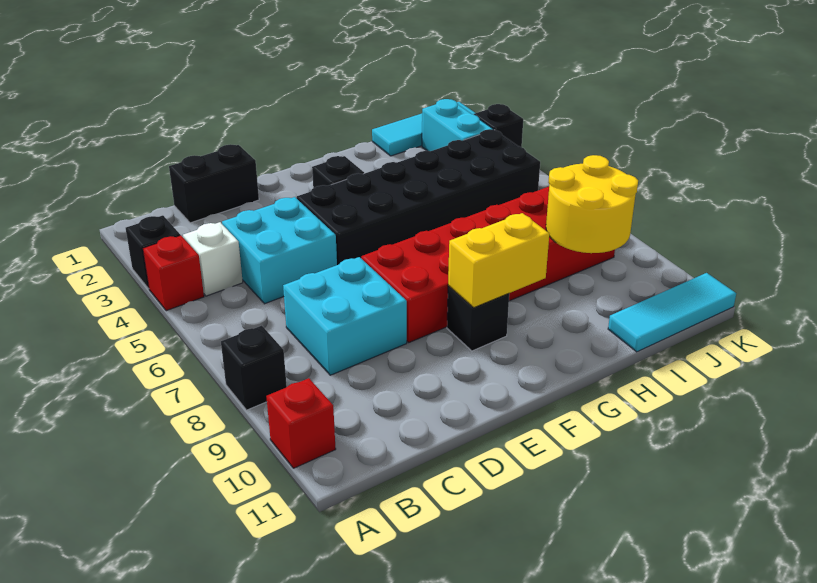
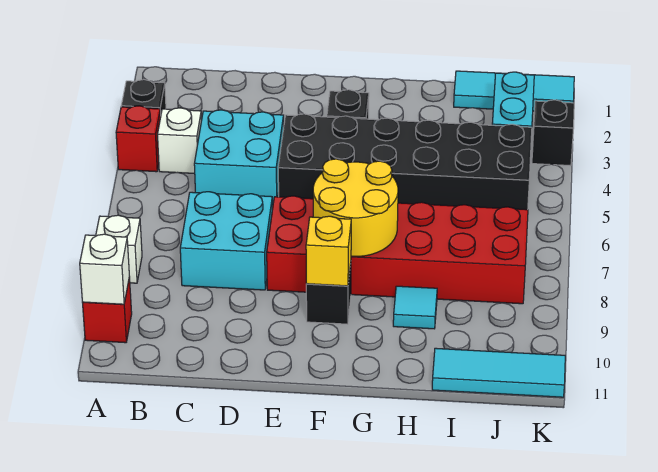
black brick A8 level 1 -> white brick A8 level 1
none -> white brick A10 level 2
black brick C1:D1 level 1 -> none
yellow brick F9:G9 level 2 -> yellow brick F9 level 2
none -> cyan tile H9 level 1
yellow round brick I8:J9 level 2 -> yellow round brick F7:G8 level 2

